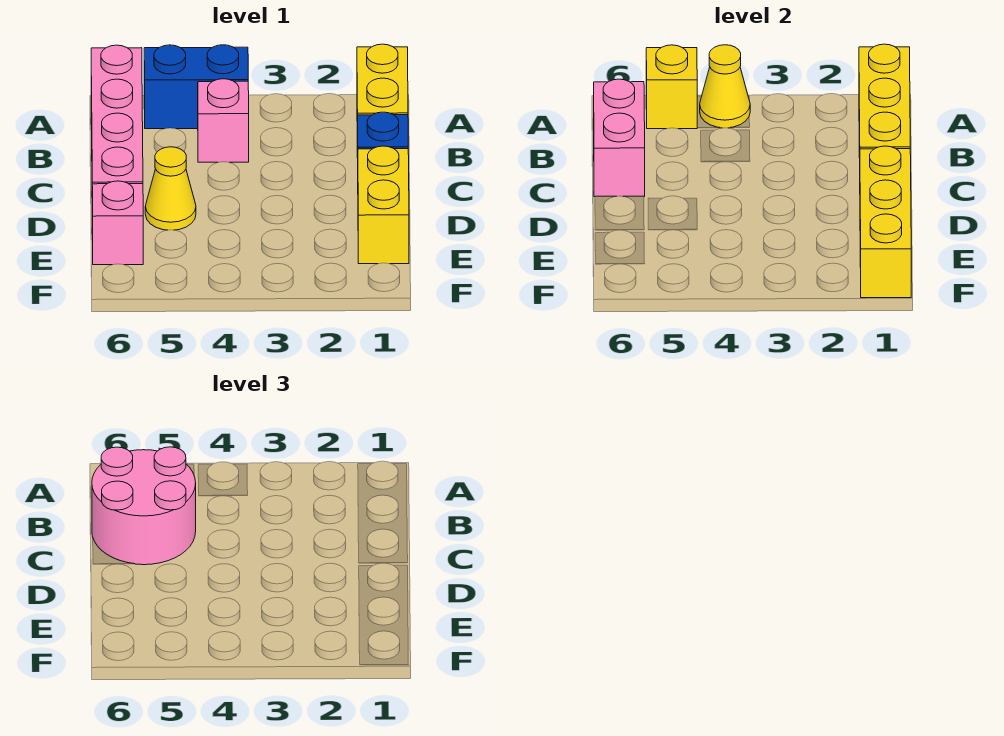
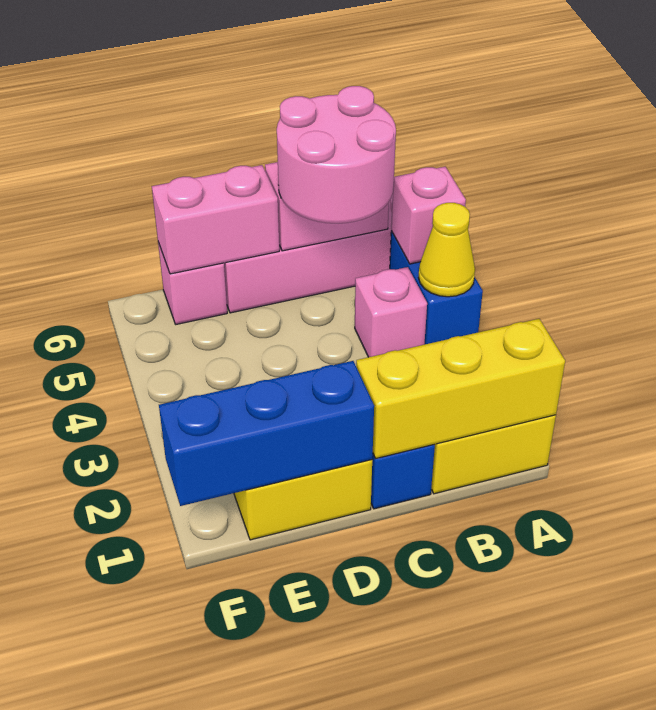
yellow brick A5 level 2 -> pink brick A5 level 2
yellow brick D1:F1 level 2 -> blue brick D1:F1 level 2
yellow cone D5 level 1 -> none
none -> pink brick D6:E6 level 2

